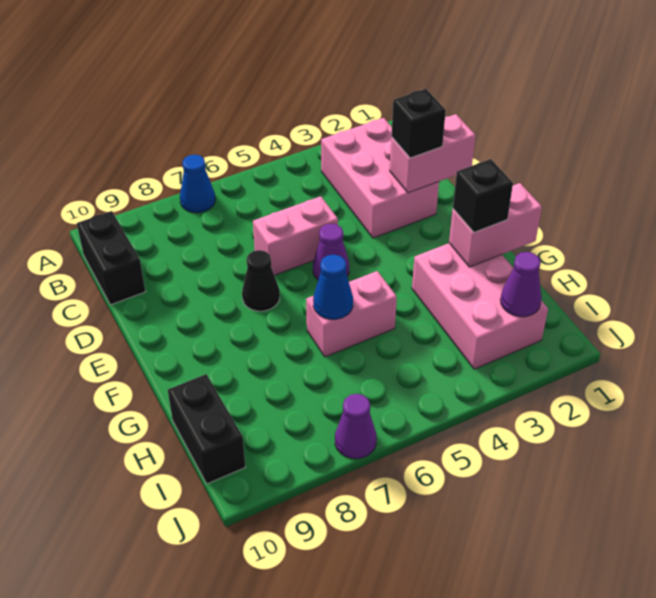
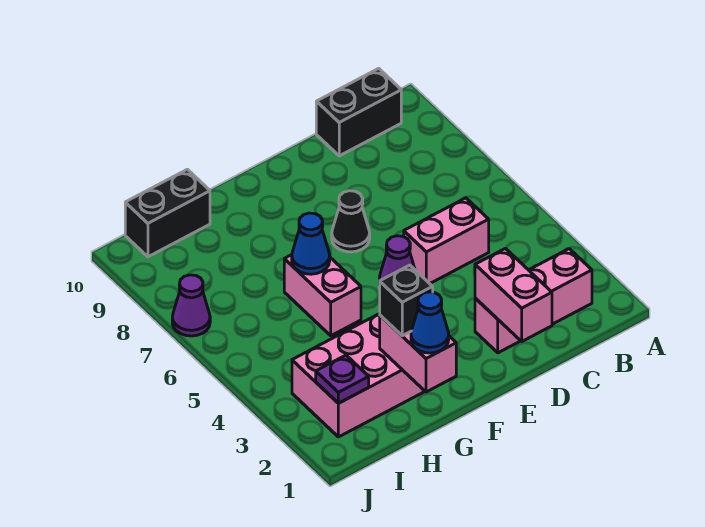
blue cone A7 level 1 -> blue cone G1 level 3
pink brick B2:D3 level 1 -> pink brick B2:D2 level 1
black brick D2 level 3 -> none
pink brick D5:D6 level 1 -> pink brick C5:D5 level 1
purple cone I2 level 2 -> purple plate I2 level 2

